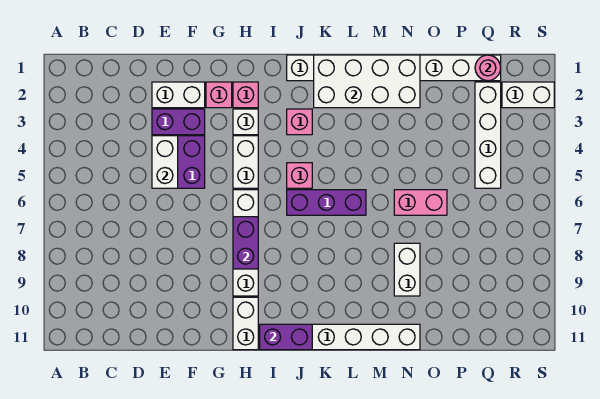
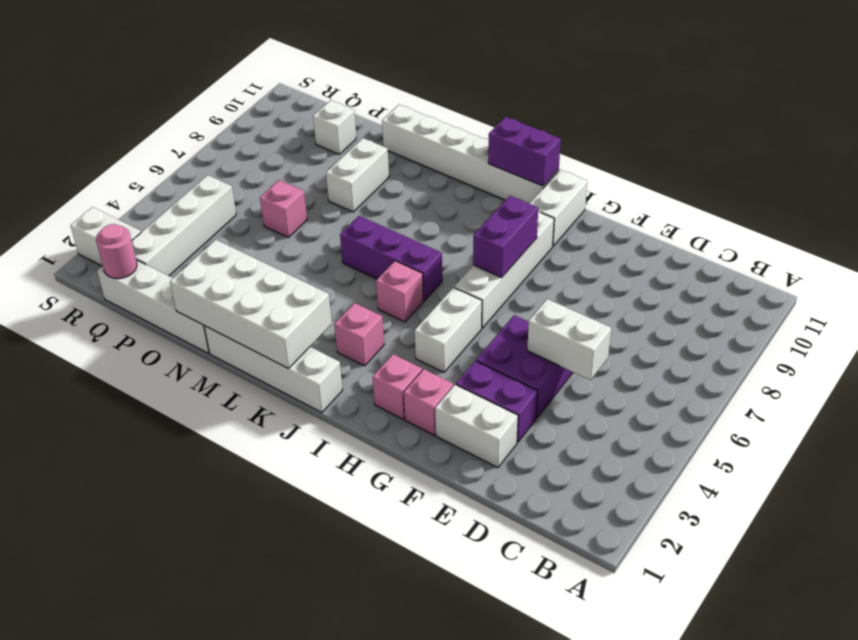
white brick E4:E5 level 2 -> white brick D5:E5 level 2
white brick H3 level 1 -> white brick P10 level 1
pink brick N6:O6 level 1 -> pink brick O6 level 1

